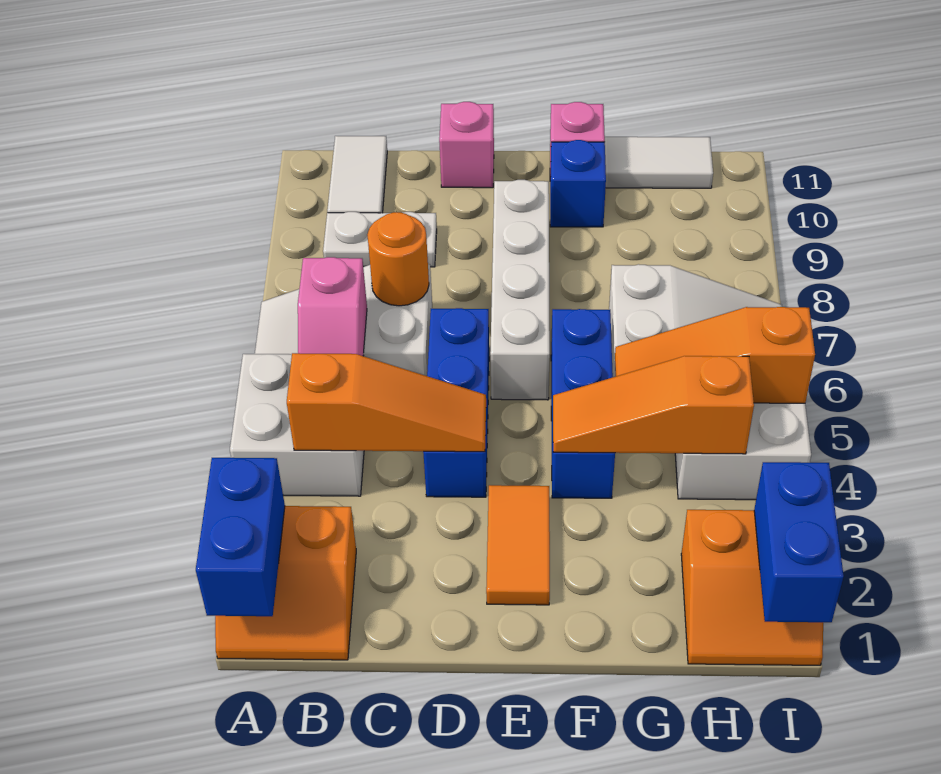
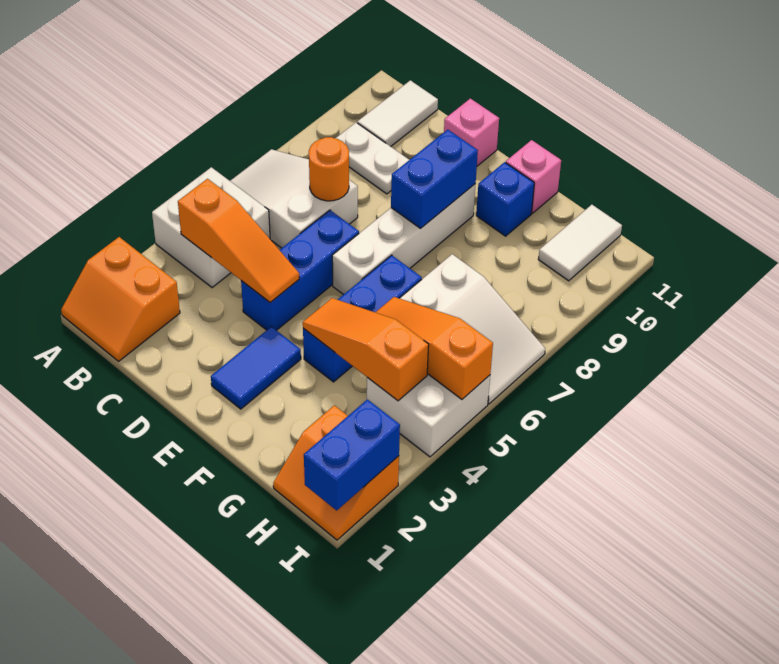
blue brick A1:A2 level 2 -> blue brick E8:E9 level 2
pink slope B5:B6 level 2 top 6 -> none
orange tile E2:E3 level 1 -> blue tile E2:E3 level 1
white tile G11:H11 level 1 -> white tile H10:H11 level 1

